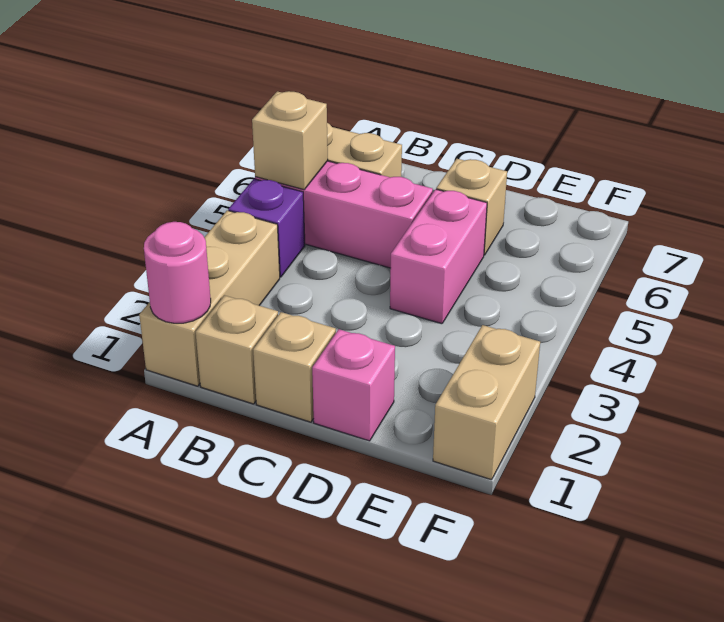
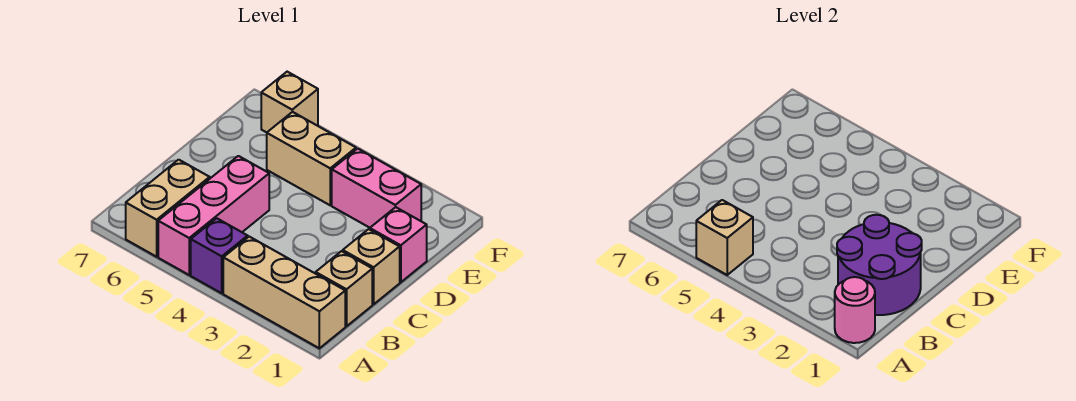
none -> purple round brick B1:C2 level 2
pink brick D4:D5 level 1 -> pink brick E2:E3 level 1
tan brick D6 level 1 -> tan brick F6 level 1
tan brick F1:F2 level 1 -> tan brick E4:E5 level 1

